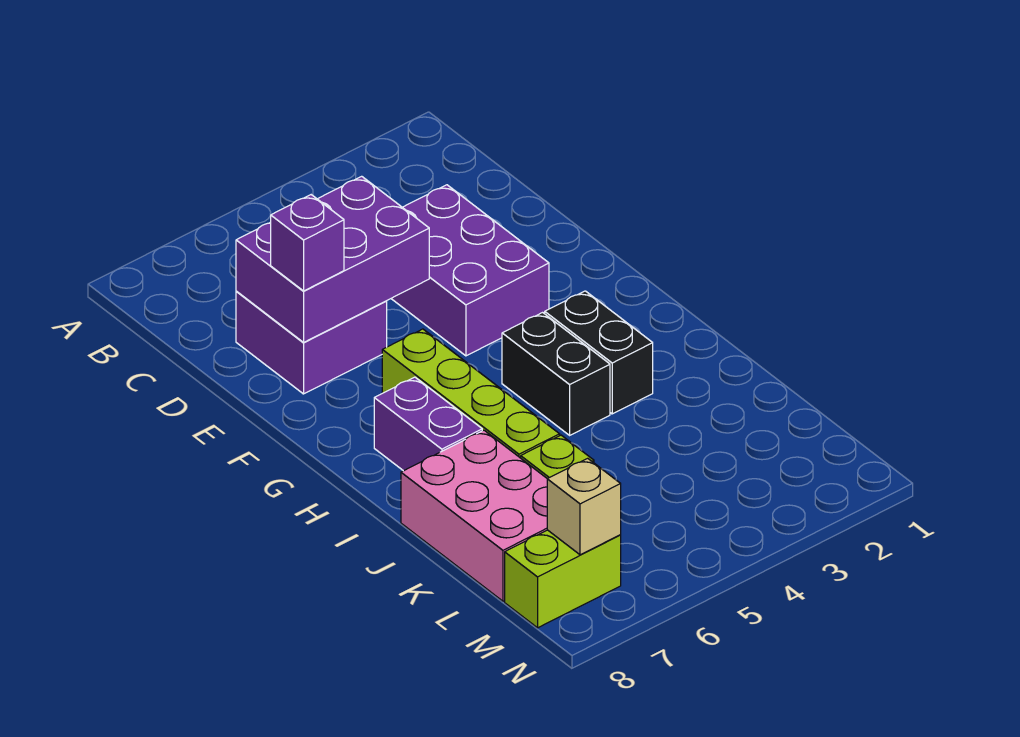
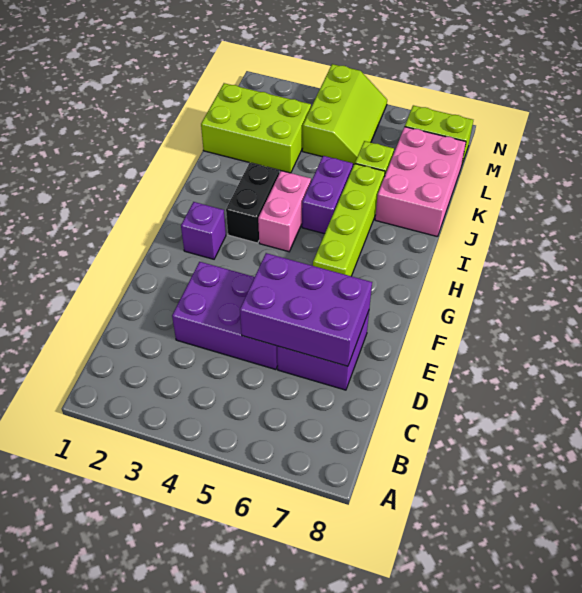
purple brick D3:F4 level 1 -> purple brick D3:E5 level 1
purple brick E7 level 3 -> purple brick G2 level 1
black brick H4:I4 level 1 -> pink brick H4:I4 level 1
purple brick H7:I7 level 1 -> purple brick I5:J5 level 1
none -> lime brick K1:L3 level 1
none -> lime slope L4:N5 level 1 top 4
tan brick M7 level 2 -> none

